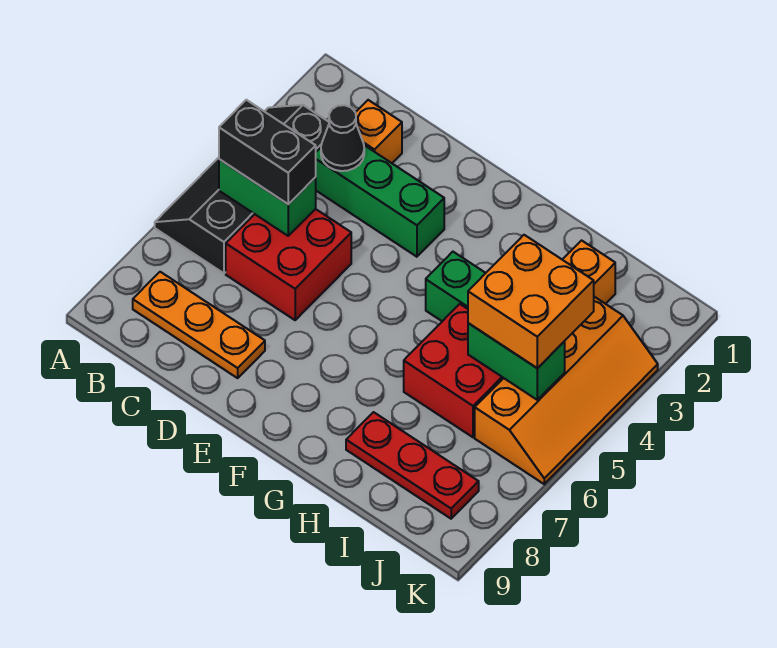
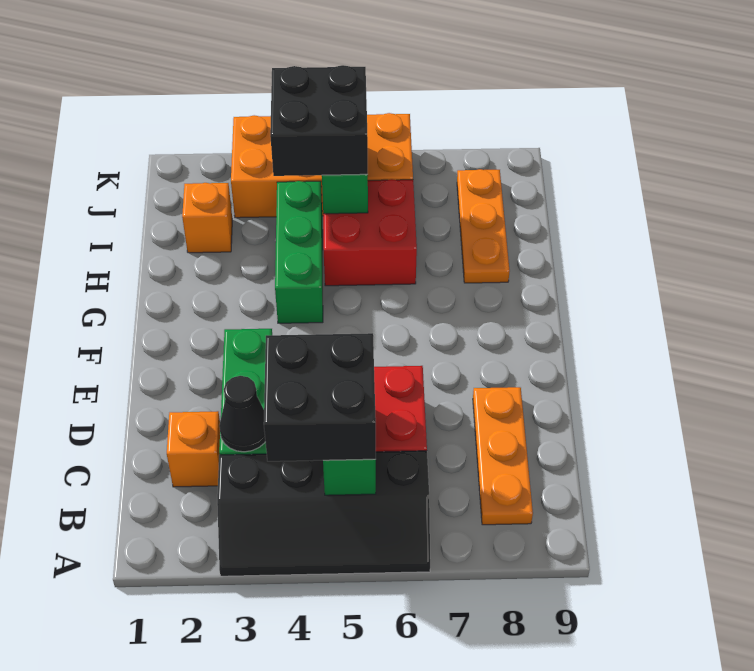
black brick B5:C5 level 3 -> black brick B4:C5 level 3
red plate H8:J8 level 1 -> orange plate H8:J8 level 1
orange brick I4:J5 level 3 -> black brick I4:J5 level 3
orange slope J3:K6 level 1 top J -> orange brick J3:K6 level 1

